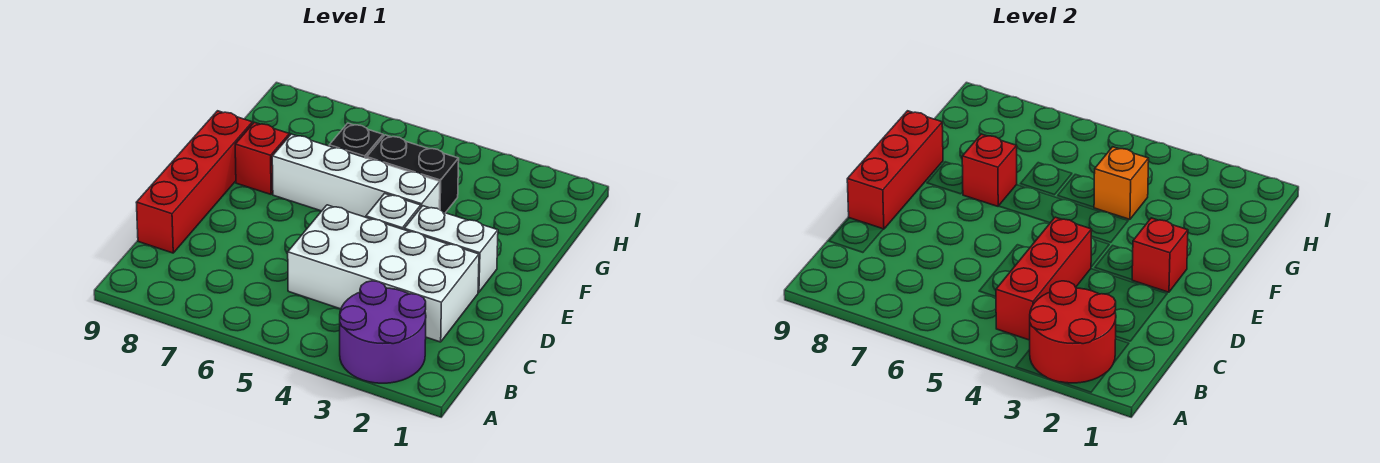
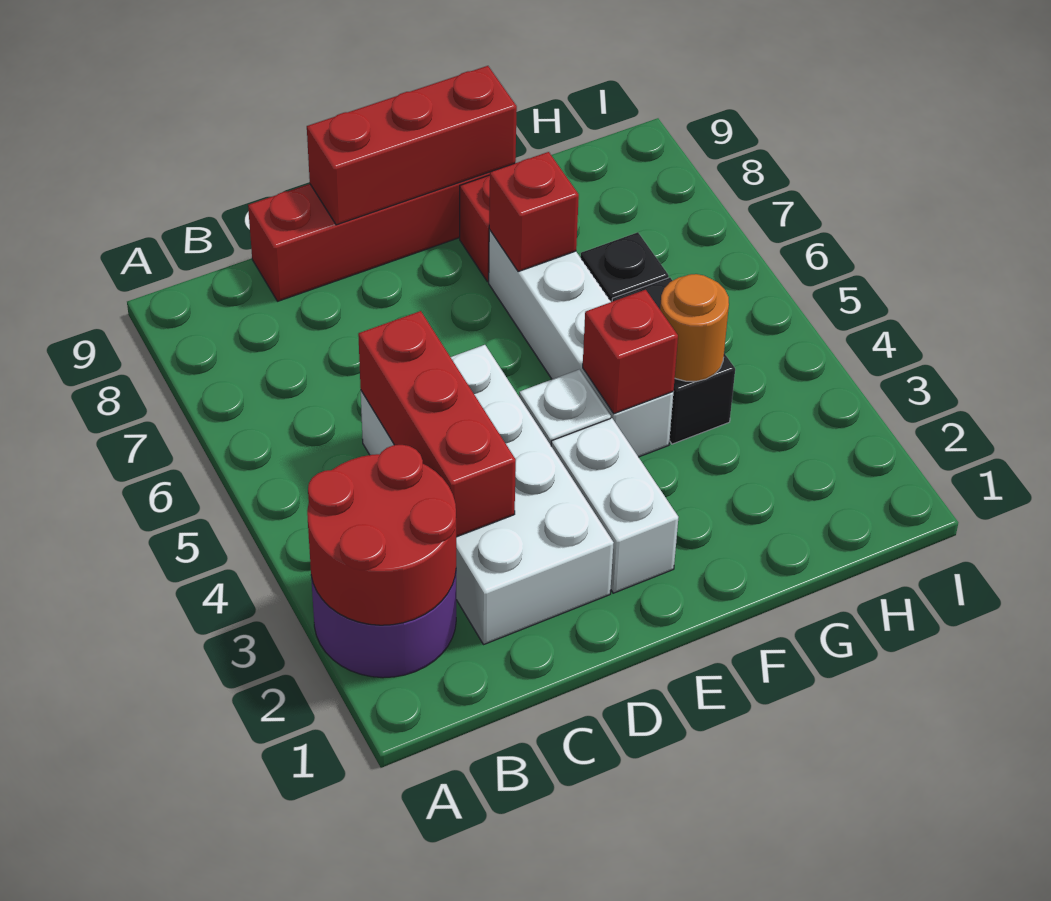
red brick B4:D4 level 2 -> red brick C3:C5 level 2
red brick E2 level 2 -> red brick F4 level 2
orange brick G4 level 2 -> orange round brick G4 level 2

